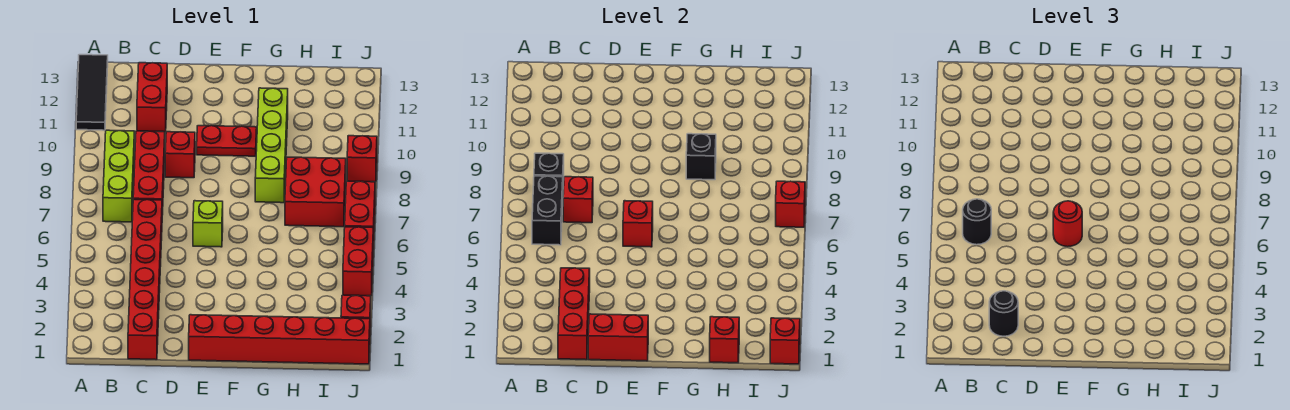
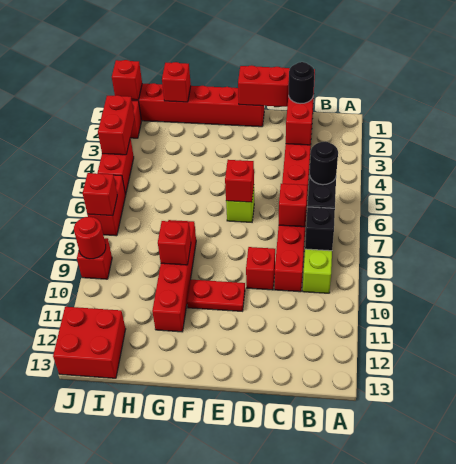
black tile A11:A13 level 1 -> none
red brick C11:C12 level 1 -> red brick J3:J4 level 2
red round brick E6 level 3 -> red round brick J9 level 2
lime brick G8:G11 level 1 -> red brick G8:G11 level 1
black brick G9 level 2 -> red brick G9 level 2
red brick H7:I8 level 1 -> red brick I12:J13 level 1

